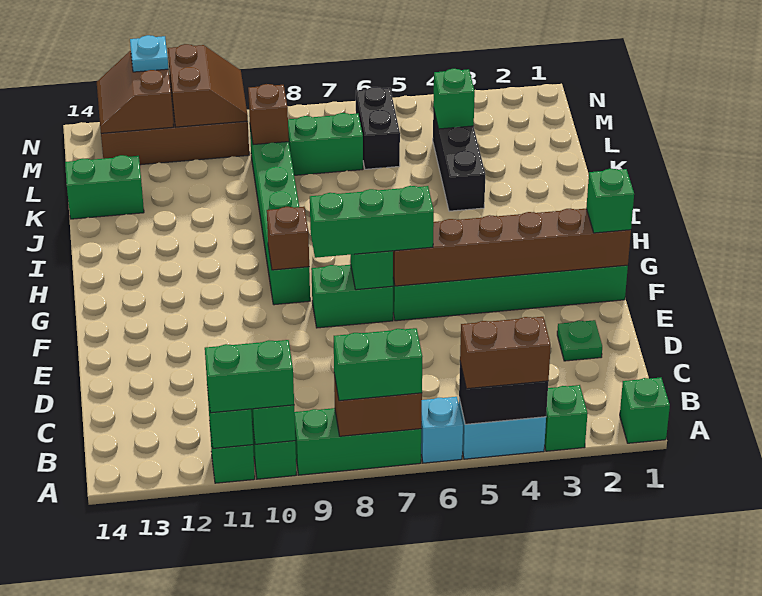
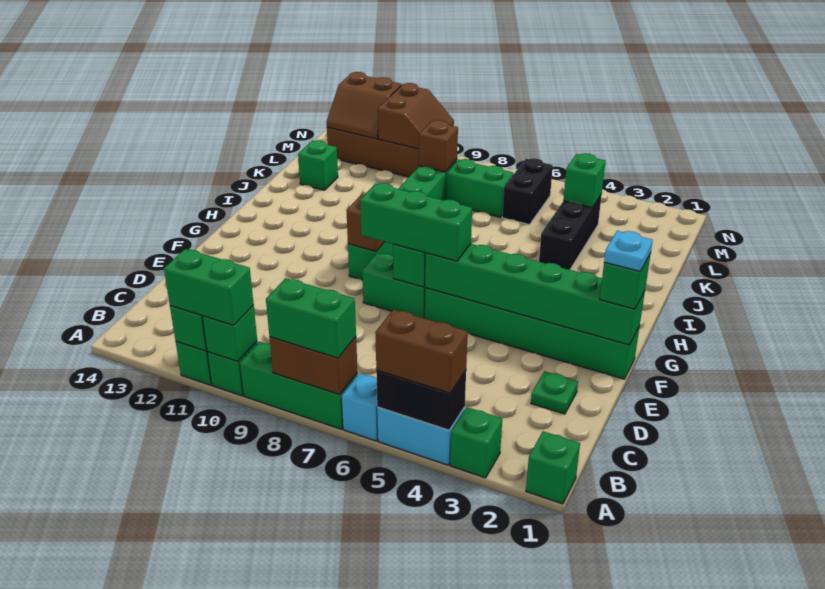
brown brick F1:F6 level 2 -> green brick F1:F6 level 2
green brick K13:K14 level 1 -> green brick K13 level 1
brown slope M12:N13 level 2 top 12 -> brown slope M12:N13 level 2 top N
cyan plate N12 level 3 -> cyan plate F1 level 4

